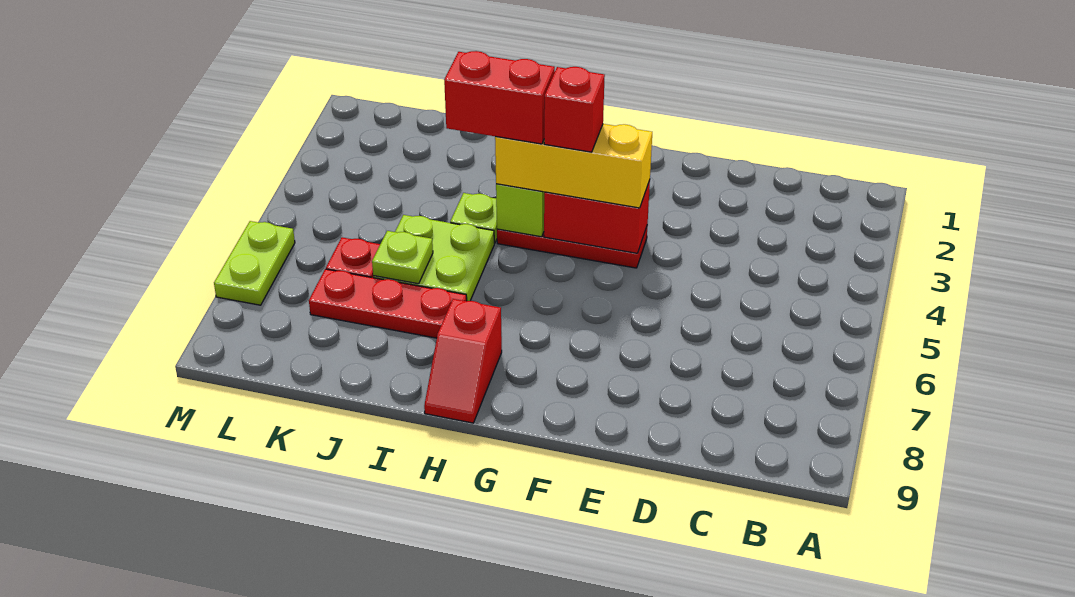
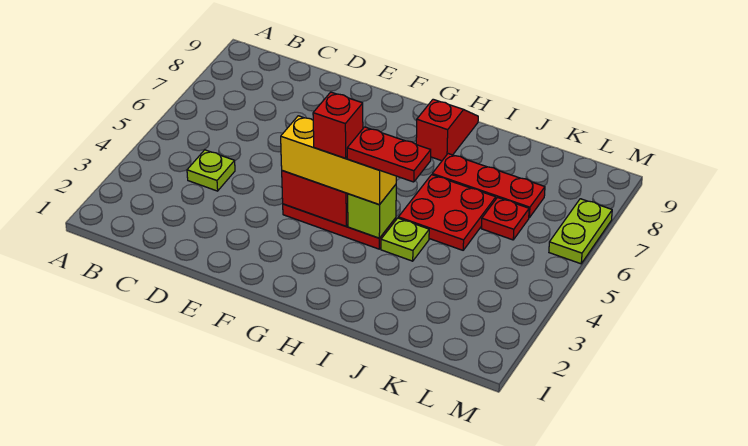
red brick H4:I4 level 4 -> red plate H4:I4 level 4
lime plate I5:J6 level 1 -> red plate I5:J6 level 1
lime plate J6 level 2 -> lime plate C4 level 1

